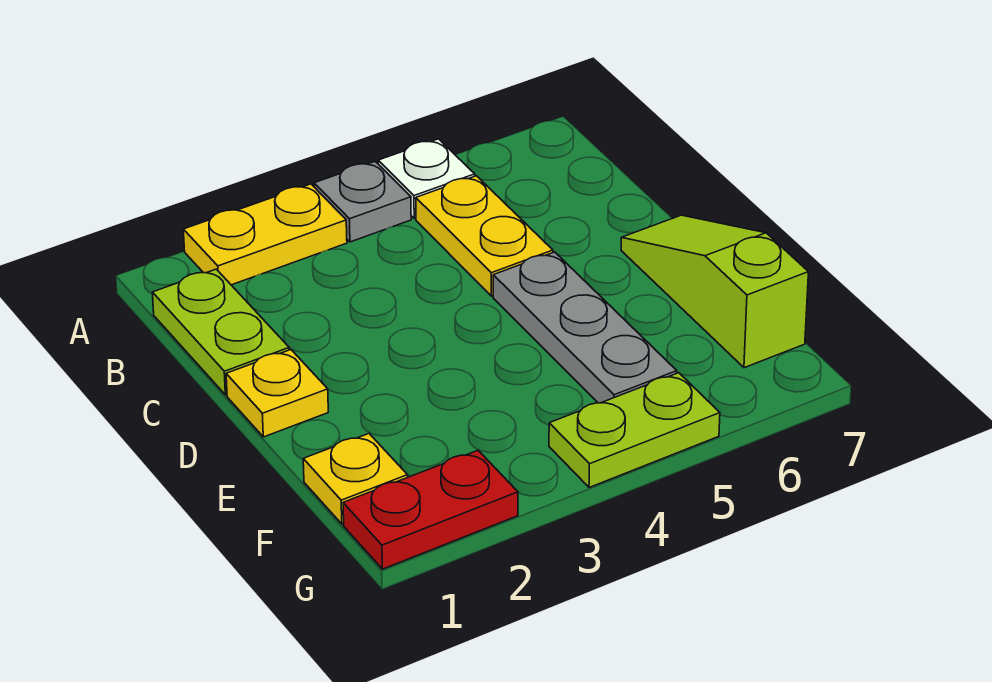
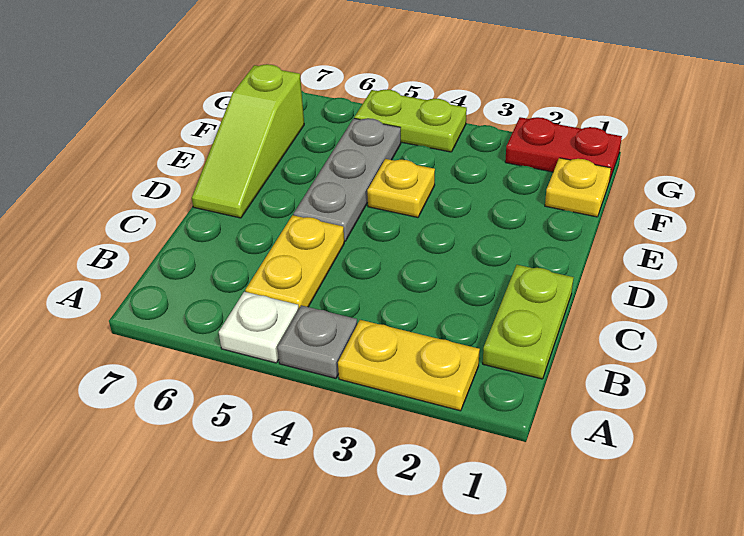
yellow plate D1 level 1 -> yellow plate E4 level 1

